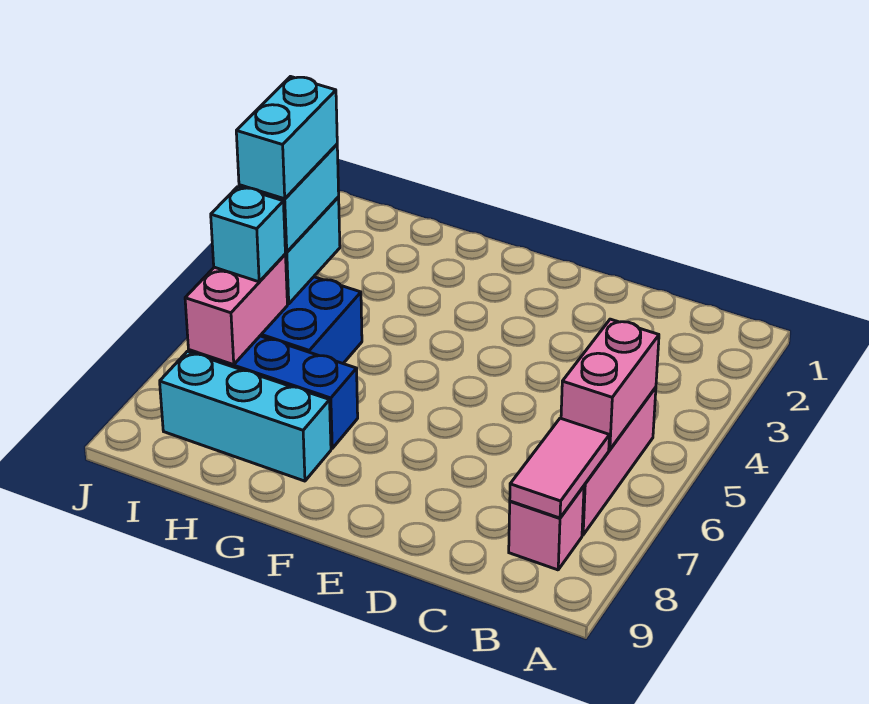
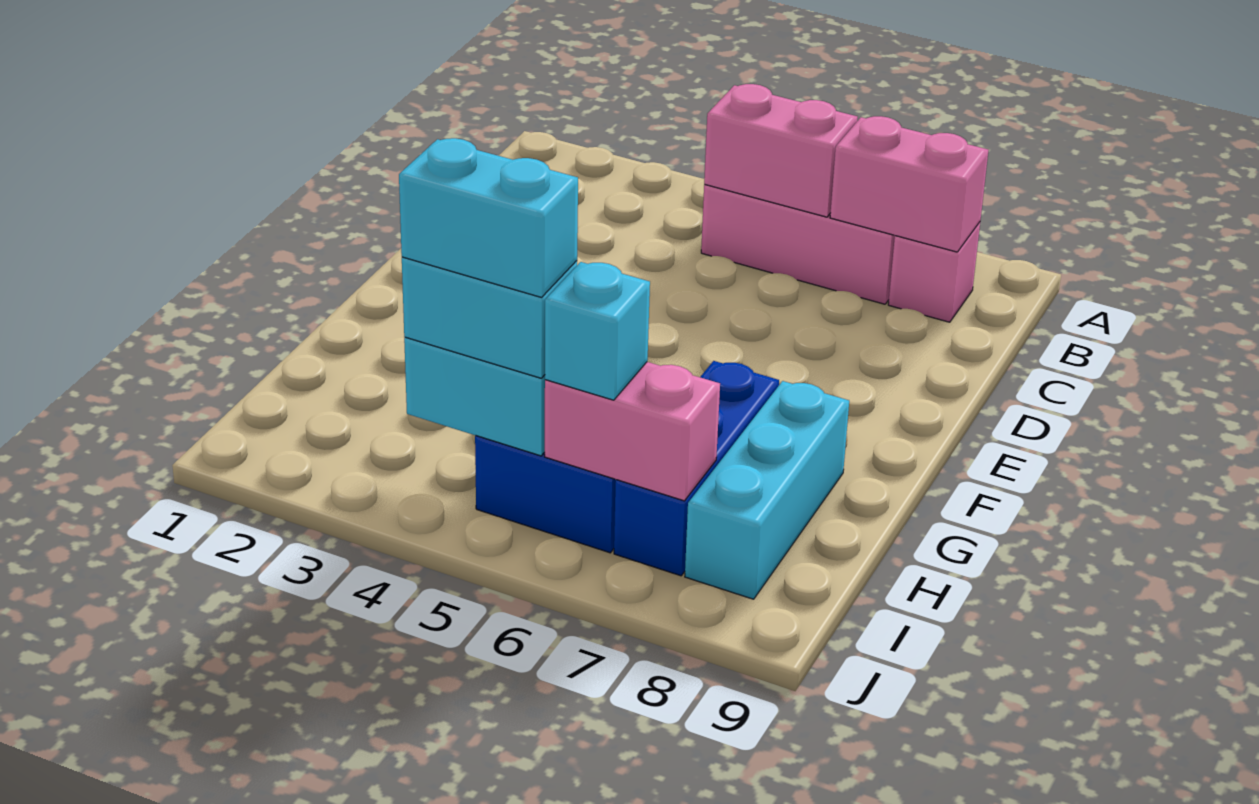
pink tile B7:B8 level 2 -> pink brick B7:B8 level 2

